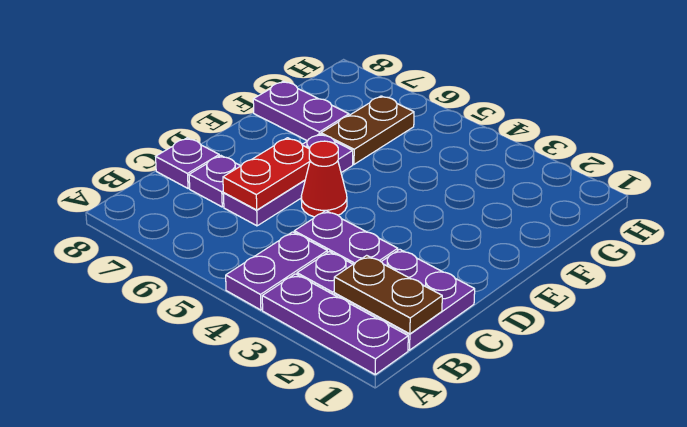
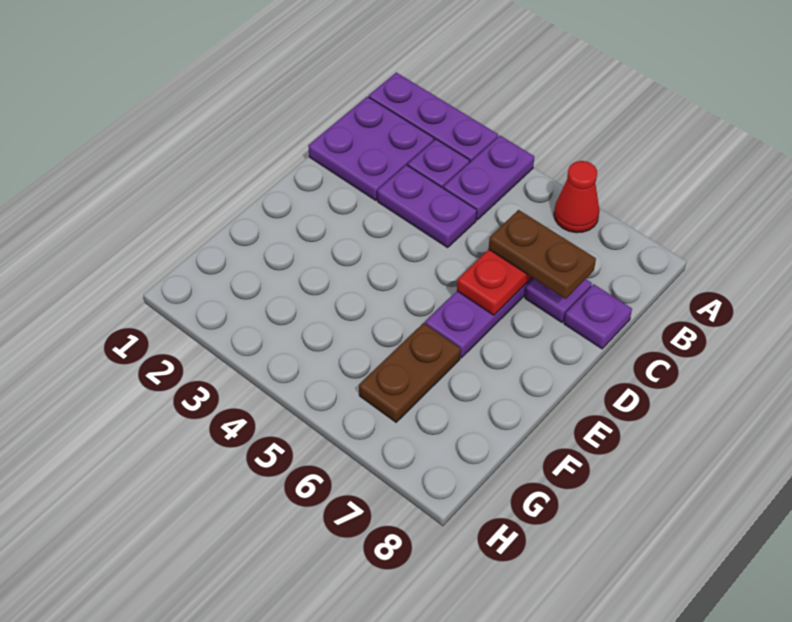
brown plate B1:B2 level 2 -> brown plate C6:C7 level 3
red cone D5 level 1 -> red cone A6 level 1
purple plate F7:F8 level 1 -> none

